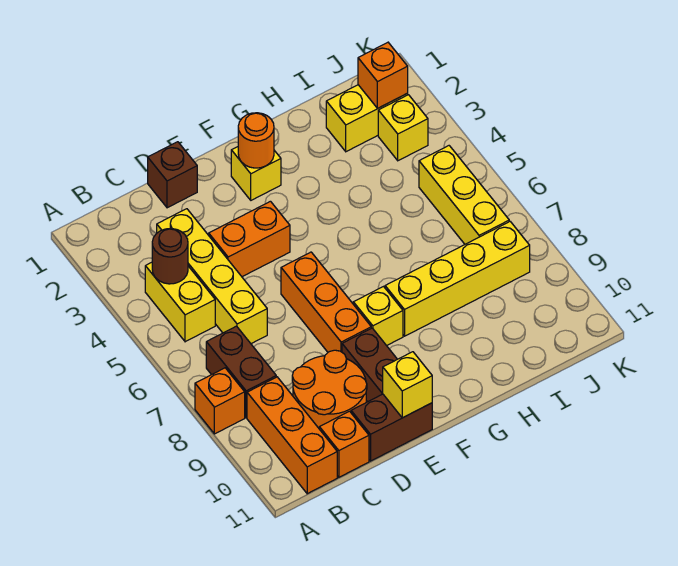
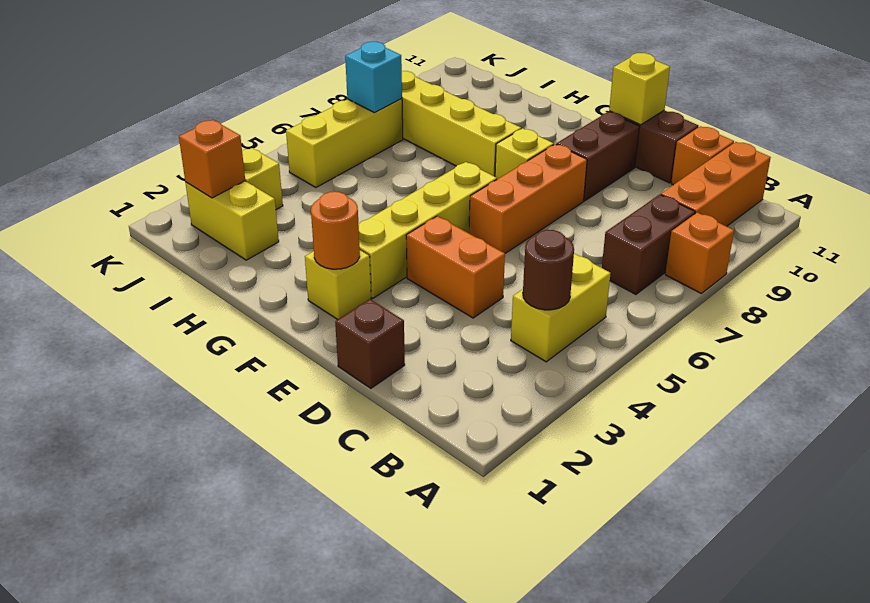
yellow brick C3:C6 level 1 -> yellow brick F3:F6 level 1
orange round brick C9:D10 level 1 -> none
none -> cyan brick J7 level 2

